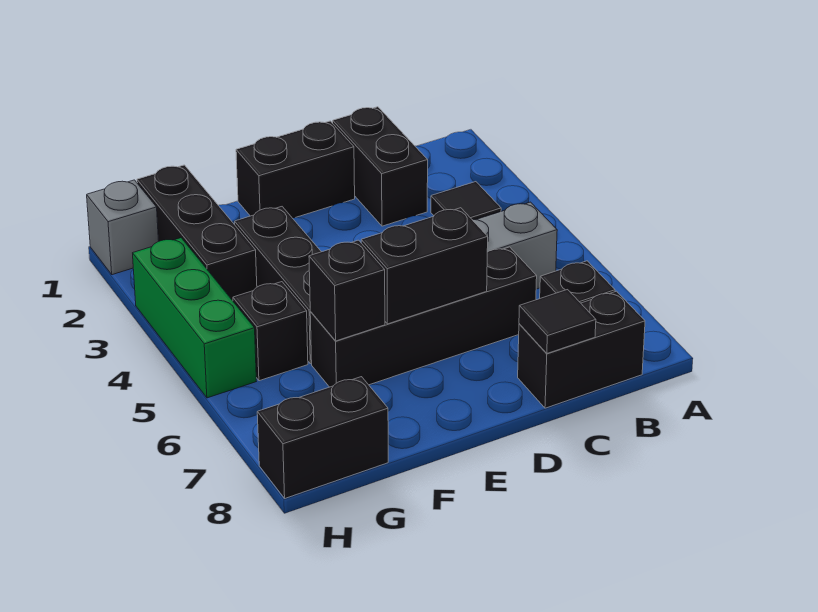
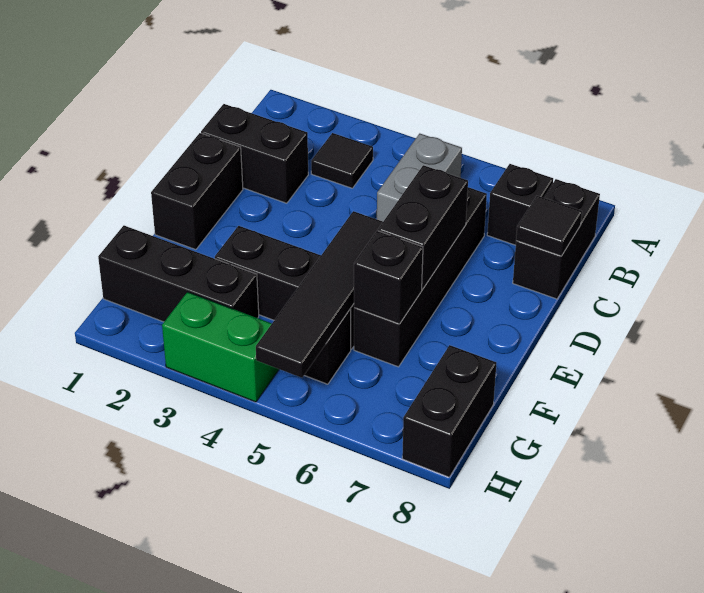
none -> black tile E5:H5 level 2
grey brick H1 level 1 -> none
green brick H3:H5 level 1 -> green brick H3:H4 level 1

